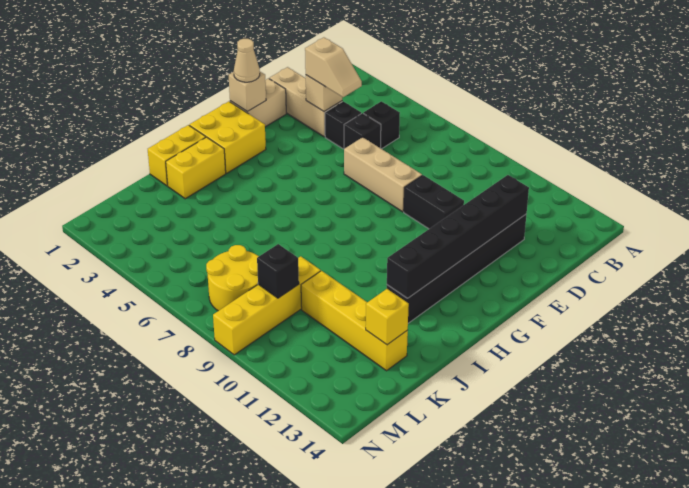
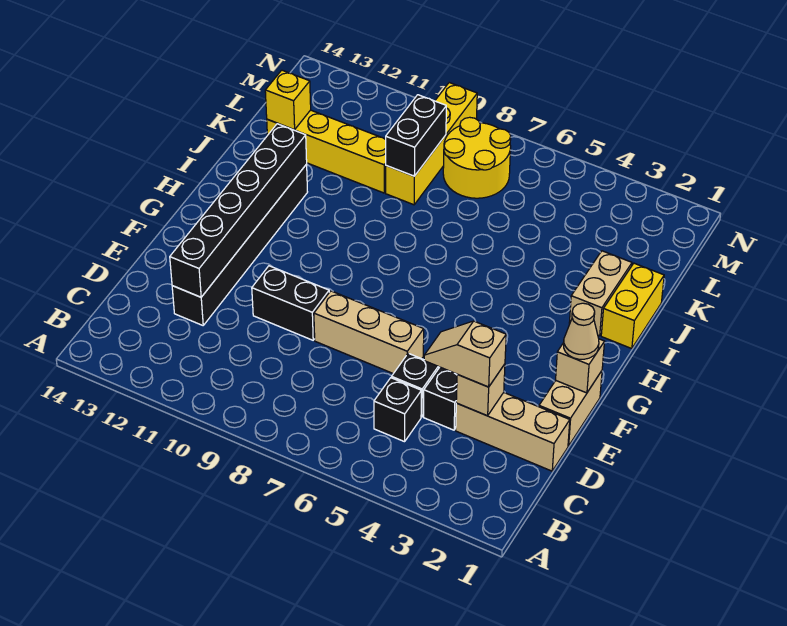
yellow brick G1:H2 level 1 -> none
yellow brick I2:J2 level 1 -> tan brick I2:J2 level 1
black brick L9 level 2 -> black brick K9:L9 level 2

